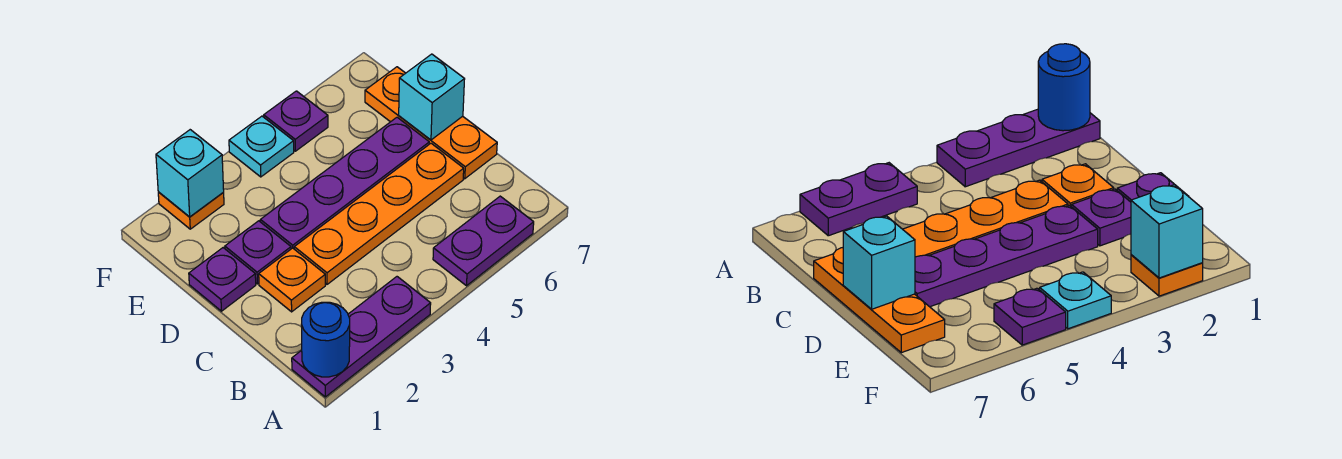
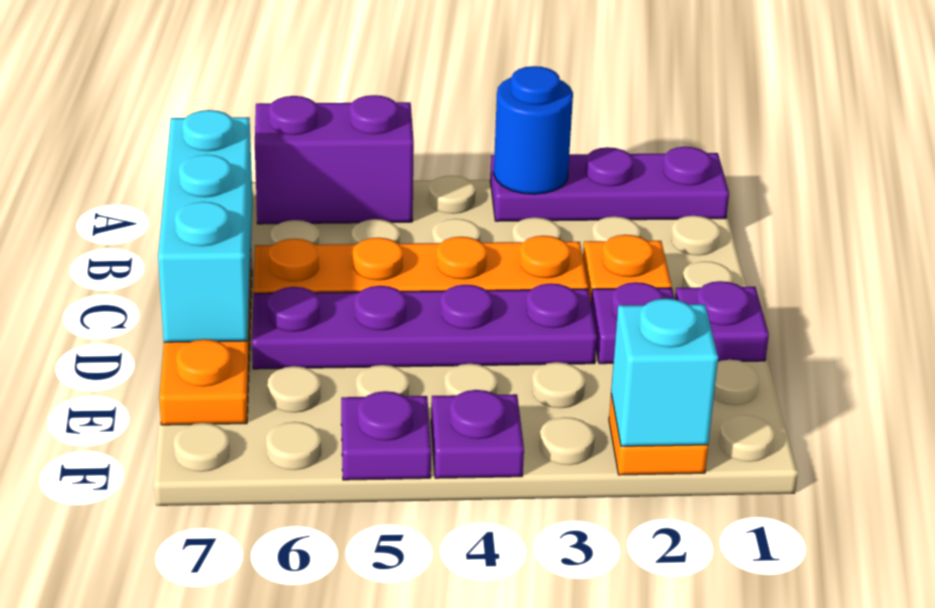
blue round brick A1 level 2 -> blue round brick A3 level 2
purple plate A5:A6 level 1 -> purple brick A5:A6 level 1
cyan brick D7 level 2 -> cyan brick B7:D7 level 2
cyan plate F4 level 1 -> purple plate F4 level 1

